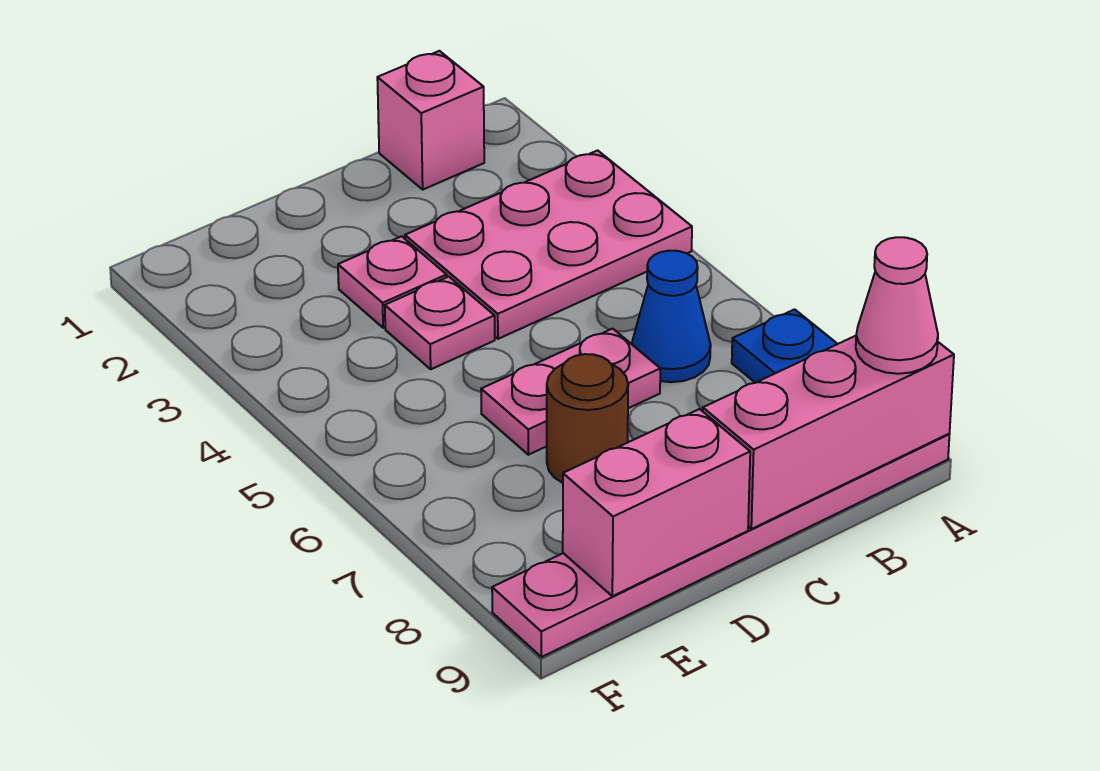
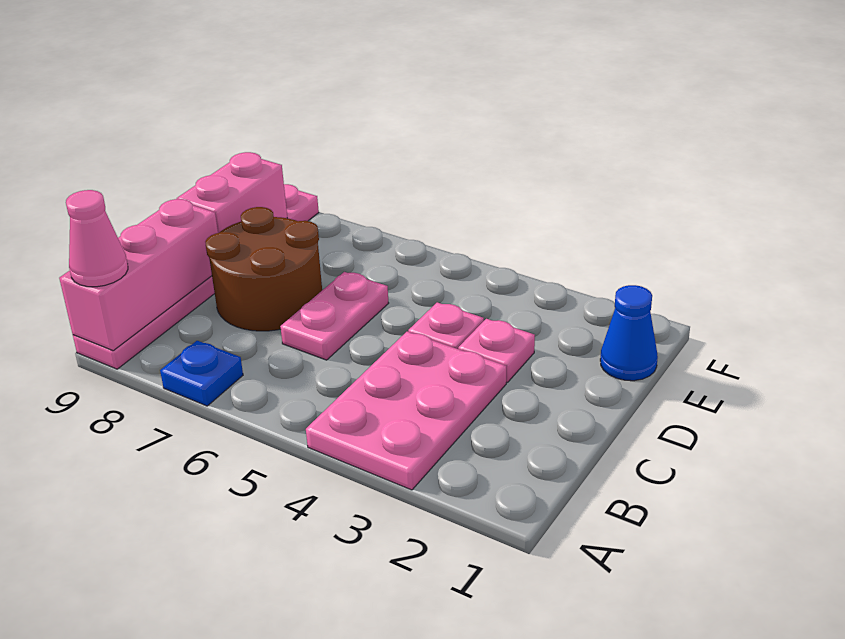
pink brick B1 level 1 -> none
blue cone B6 level 1 -> blue cone E1 level 1
brown round brick D7 level 1 -> brown round brick C7:D8 level 1

